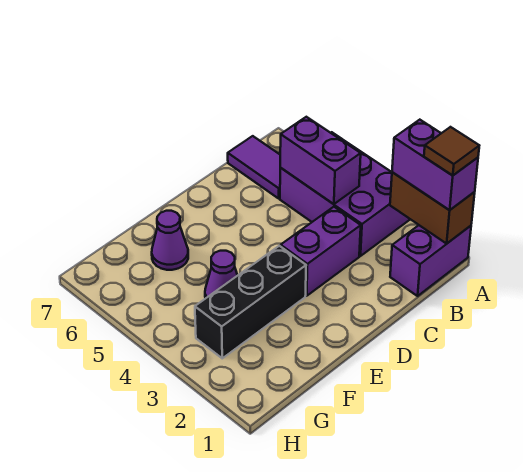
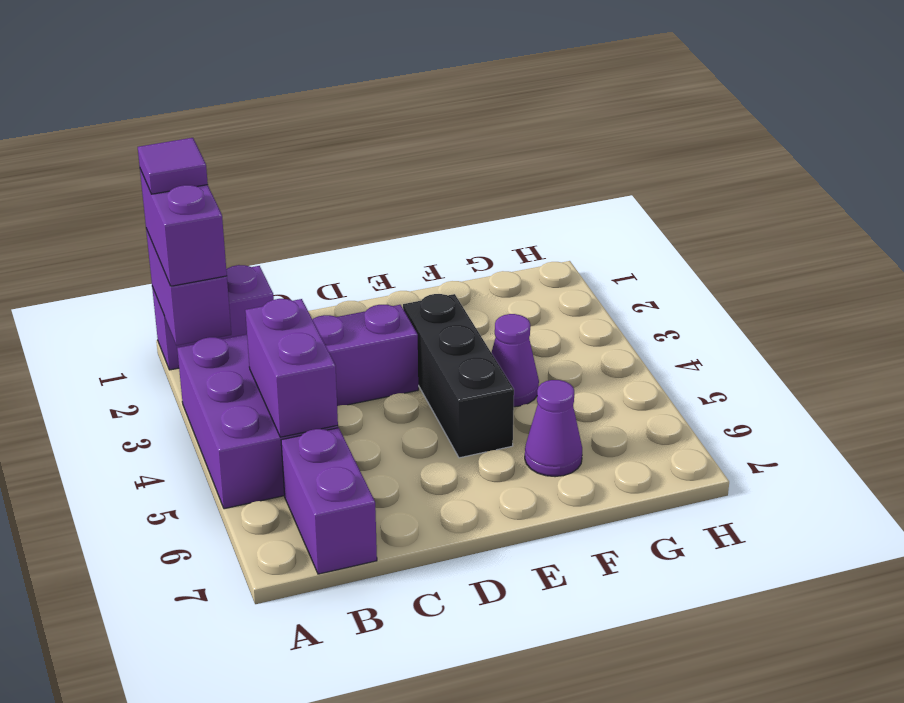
brown brick A1:A2 level 2 -> purple brick A1:A2 level 2
brown tile A1 level 4 -> purple tile A1 level 4
purple tile B6:B7 level 1 -> purple brick B6:B7 level 1
black brick E3:G3 level 1 -> black brick E3:E5 level 1

